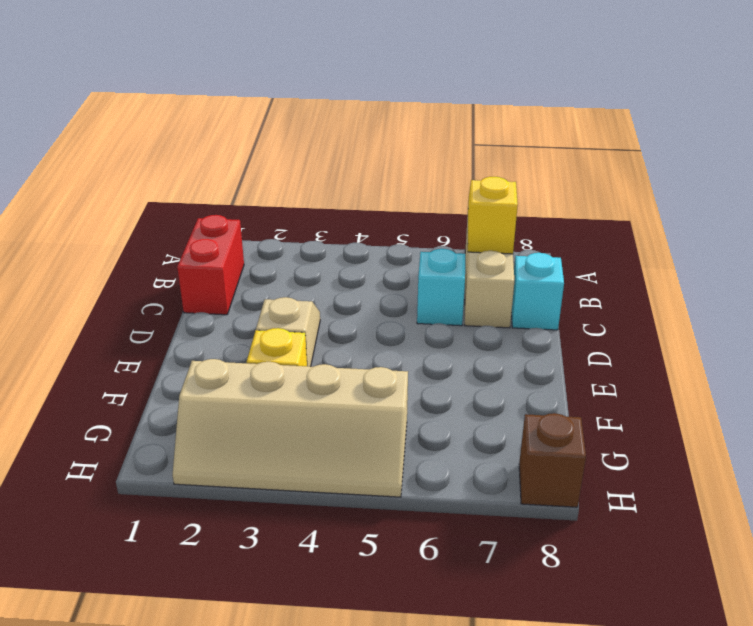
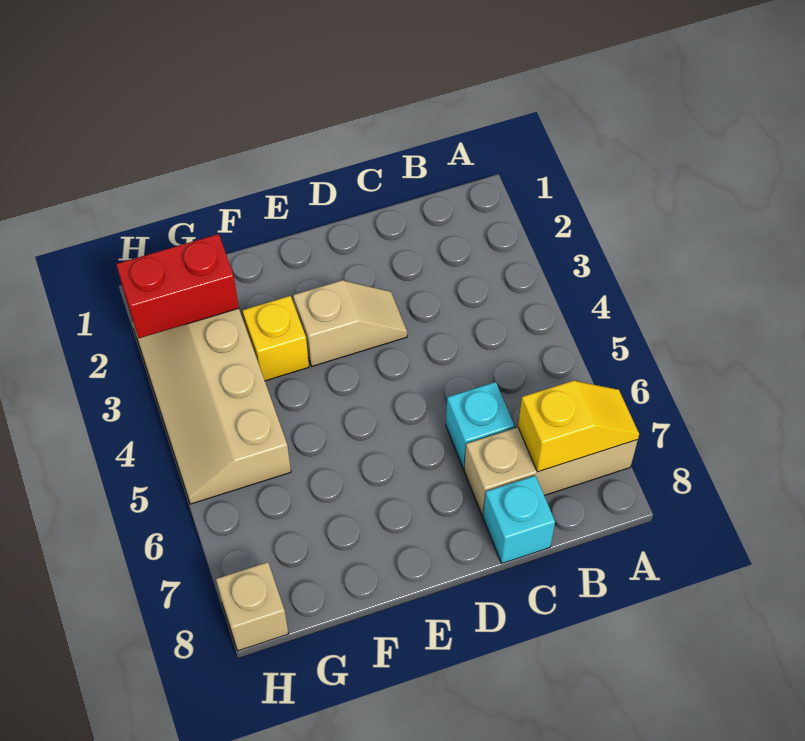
red brick B1:C1 level 1 -> red brick G2:H2 level 2
brown brick H8 level 1 -> tan brick H8 level 1

